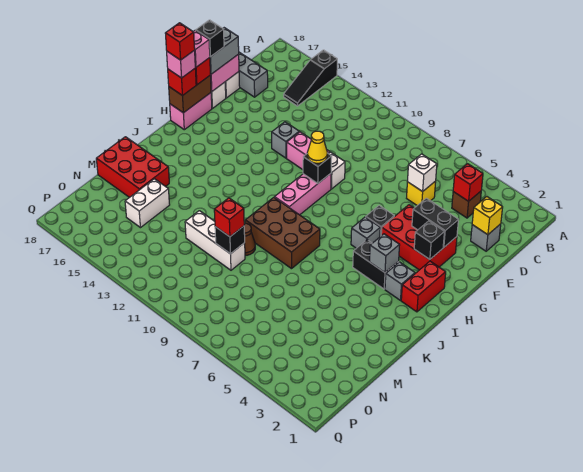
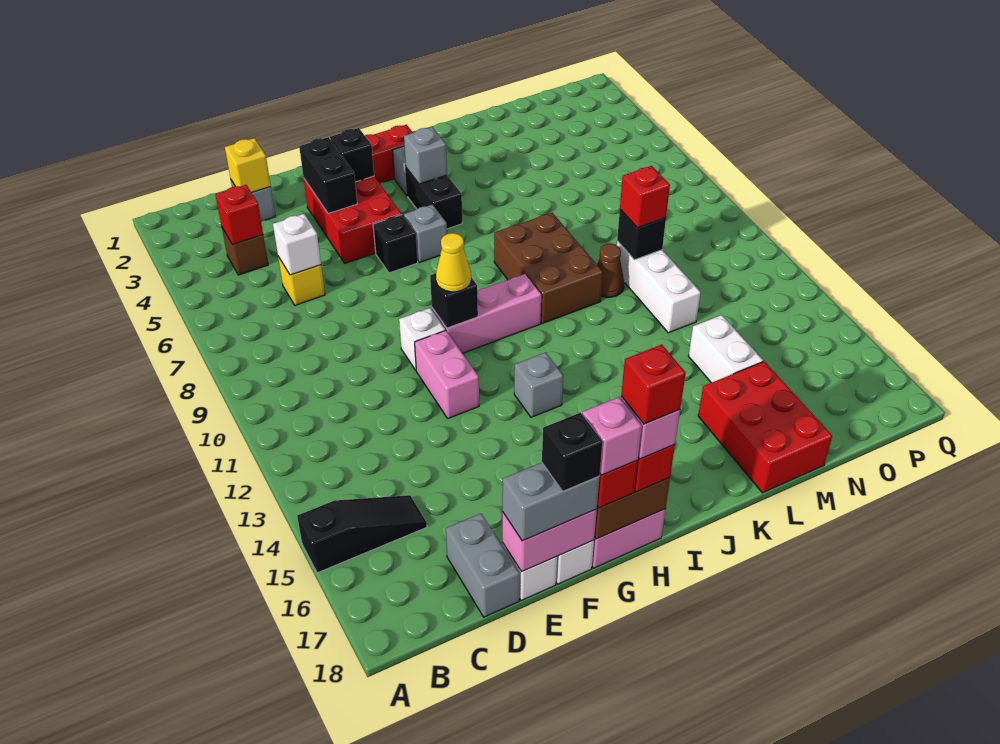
grey brick F13 level 1 -> grey brick H13 level 1
white brick M15:N15 level 1 -> white brick M14:M15 level 1

